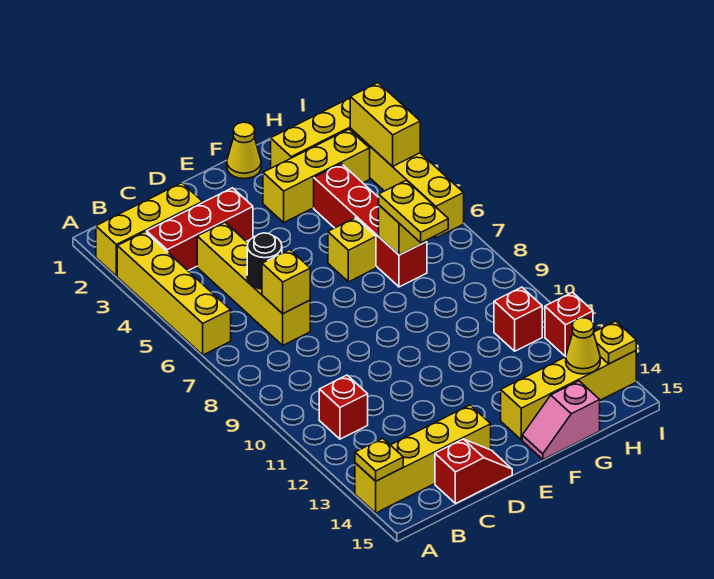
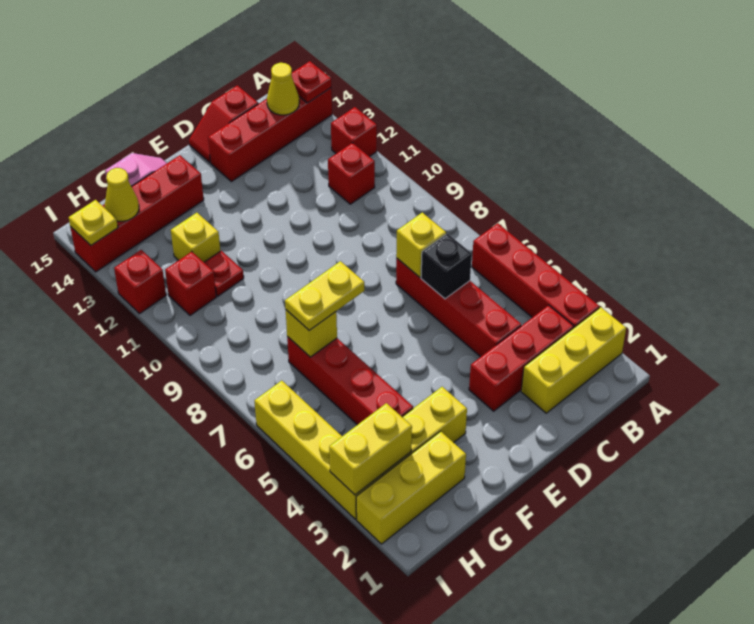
yellow brick A3:A6 level 1 -> red brick A3:A6 level 1
none -> red brick A12 level 1
yellow brick A14:D14 level 1 -> red brick A14:D14 level 1
yellow plate A14 level 2 -> red plate A14 level 2
yellow brick C4:C7 level 1 -> red brick C4:C7 level 1
black round brick C6 level 2 -> black brick C6 level 2
yellow cone F1 level 1 -> yellow cone B14 level 2
yellow brick F6 level 1 -> yellow brick G12 level 1
yellow brick F14:I14 level 1 -> red brick F14:I14 level 1
yellow plate G7:G8 level 3 -> yellow plate F7:G7 level 3
none -> red plate G11 level 1
yellow brick I3:I4 level 2 -> yellow brick H3:I3 level 2

